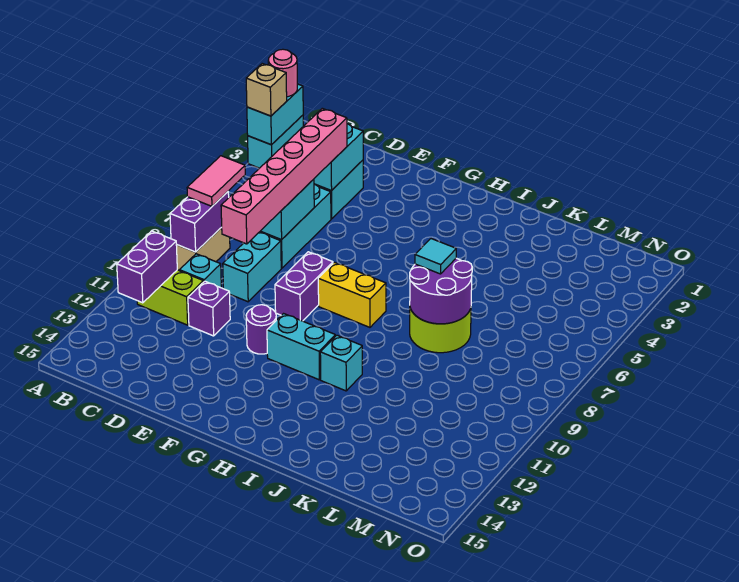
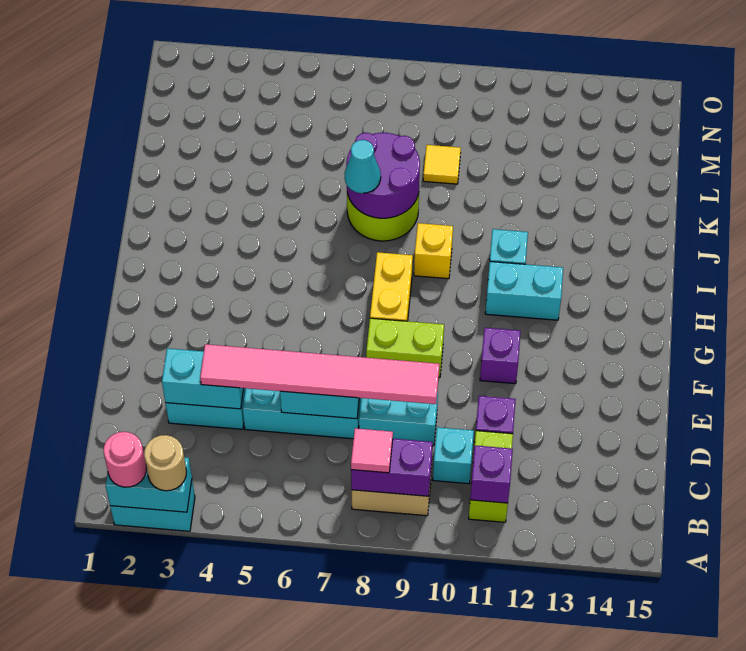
tan brick A3 level 3 -> tan round brick A3 level 3
pink tile B7:B8 level 3 -> pink tile B8 level 3
purple brick B11:B12 level 2 -> purple brick B11 level 2
pink brick D4:D9 level 3 -> pink tile D4:D9 level 3
purple brick F8:F9 level 1 -> lime brick F8:F9 level 1
purple round brick F11 level 1 -> purple brick F11 level 1
cyan brick G11:H11 level 1 -> cyan brick H11:H12 level 1
none -> yellow brick I9 level 1
cyan tile J7 level 3 -> cyan cone J7 level 3
none -> yellow tile L9 level 1

